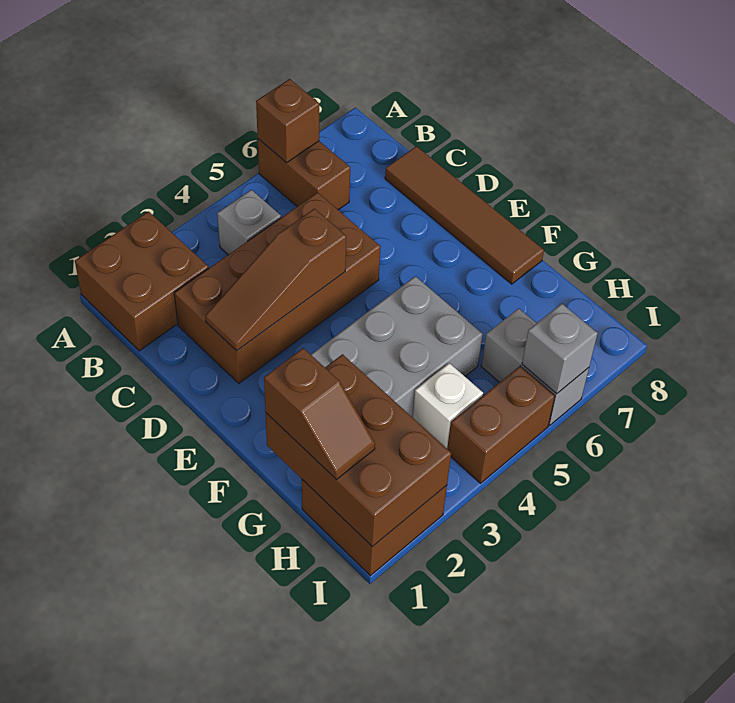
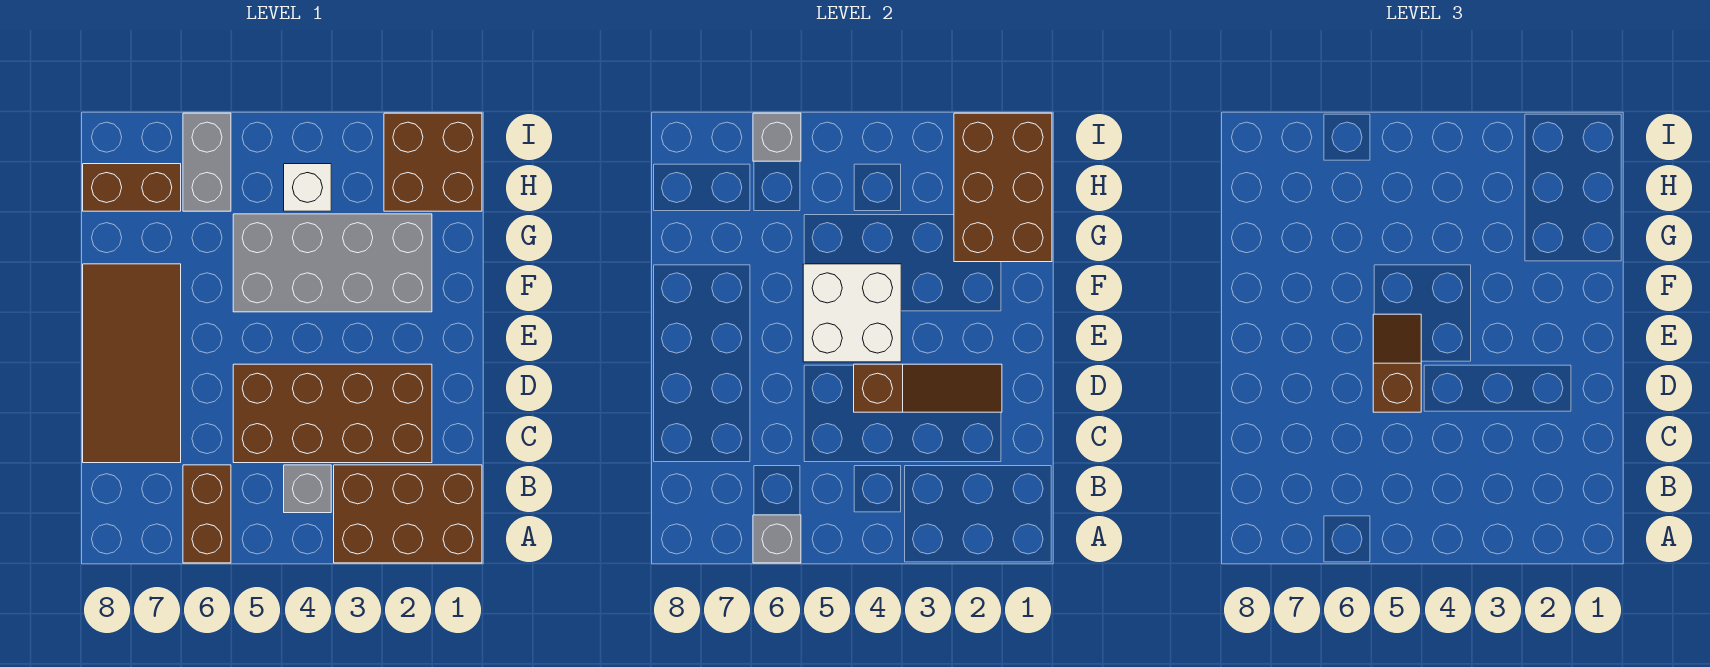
brown brick A1:B2 level 1 -> brown brick A1:B3 level 1
brown brick A6 level 2 -> grey brick A6 level 2
brown tile C8:F8 level 1 -> brown tile C7:F8 level 1
none -> white brick E4:F5 level 2
brown slope G1:H1 level 3 top G -> brown slope D5:E5 level 3 top D
brown brick I4:I5 level 1 -> brown brick H7:H8 level 1

